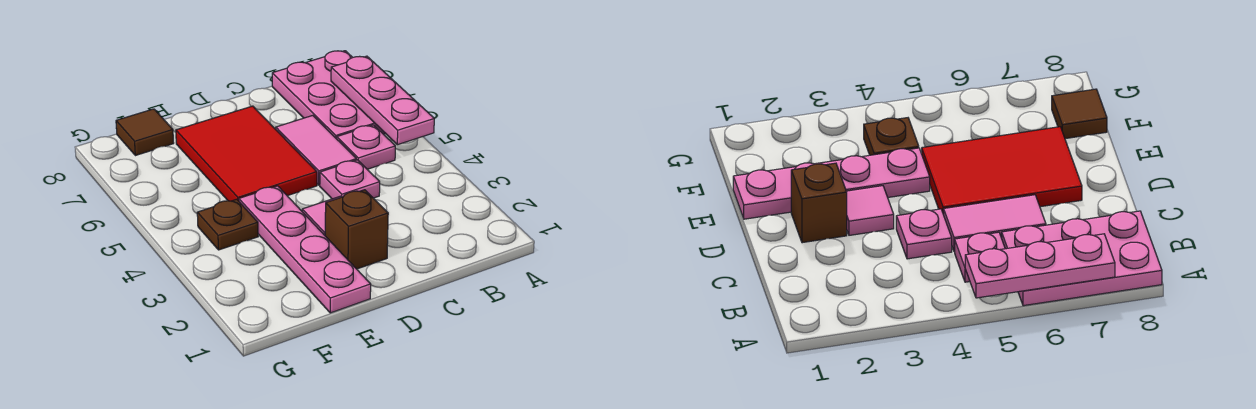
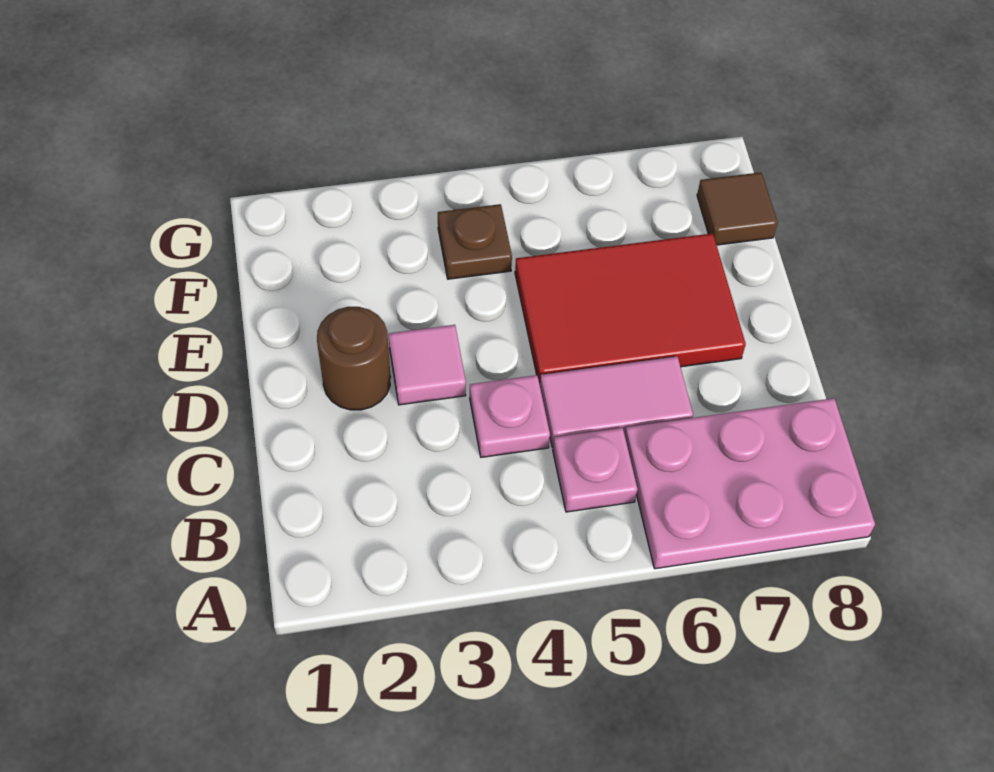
pink plate A5:A7 level 2 -> none
brown brick D2 level 1 -> brown round brick D2 level 1
pink plate E1:E4 level 1 -> none

